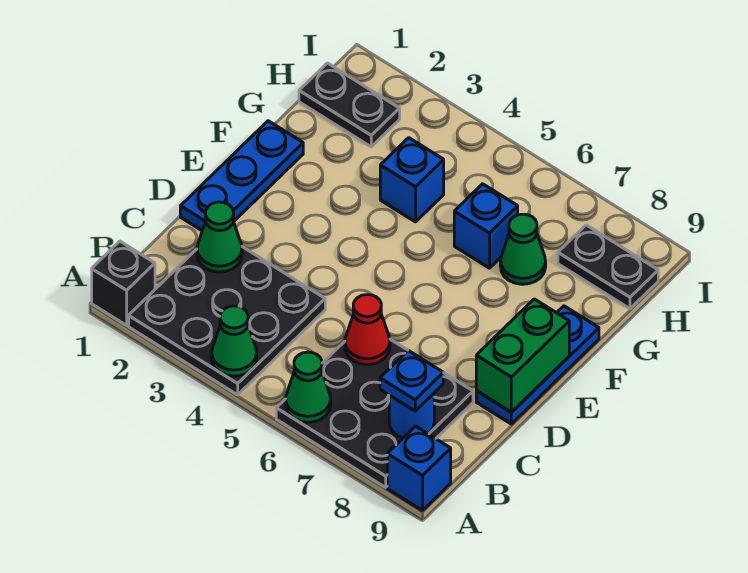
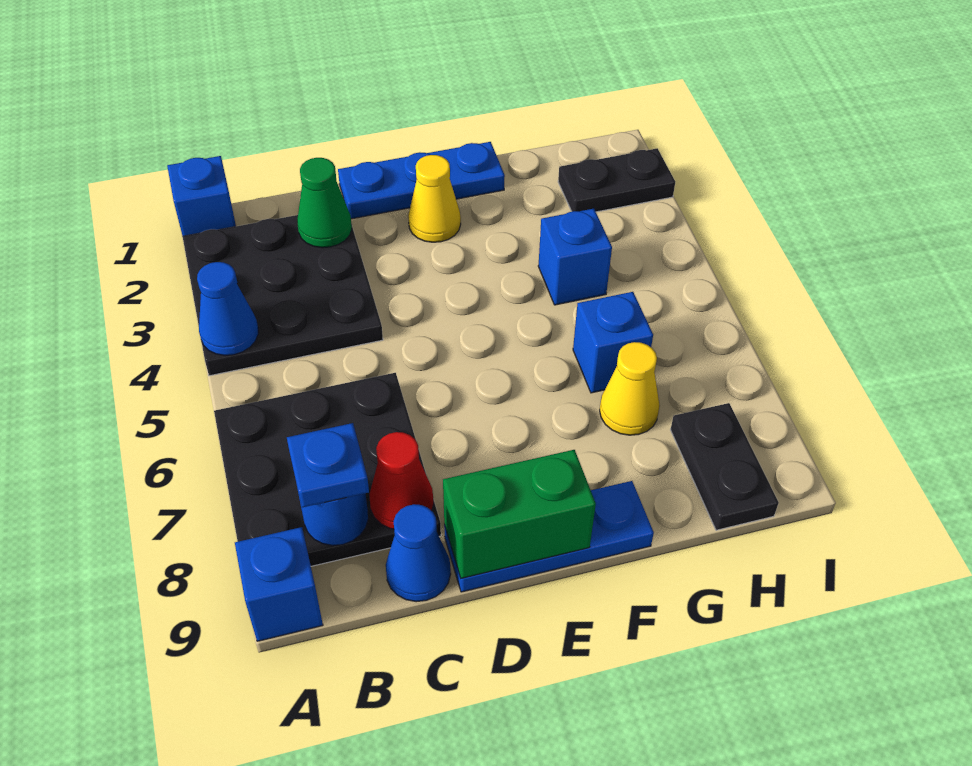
black brick A1 level 1 -> blue brick A1 level 1
green cone A4 level 2 -> blue cone A4 level 2
green cone A6 level 2 -> none
red cone C6 level 2 -> red cone C8 level 2
none -> blue cone C9 level 1
none -> yellow cone E2 level 1
green cone G7 level 1 -> yellow cone G7 level 1
black plate H1:H2 level 1 -> black plate H2:I2 level 1

